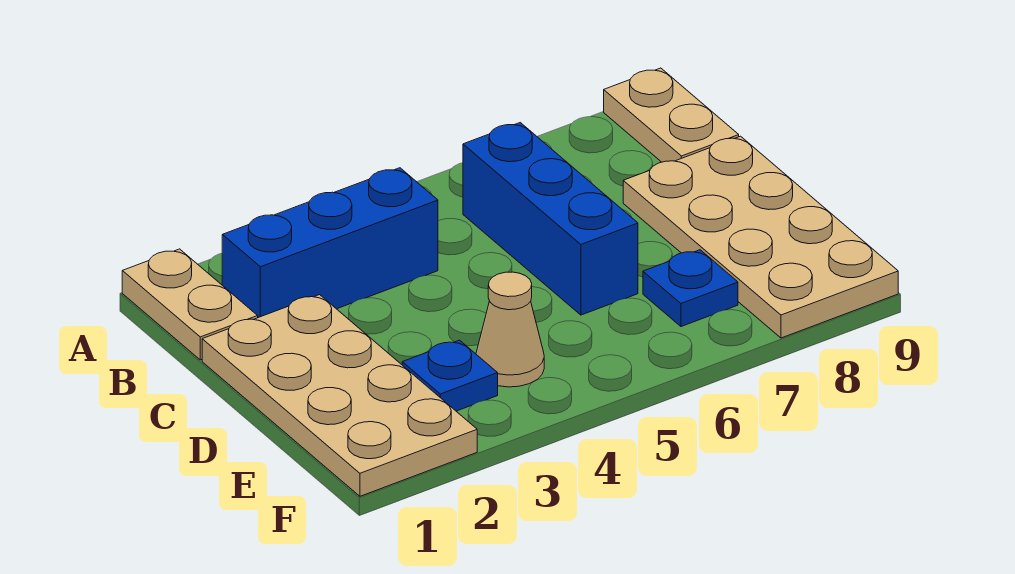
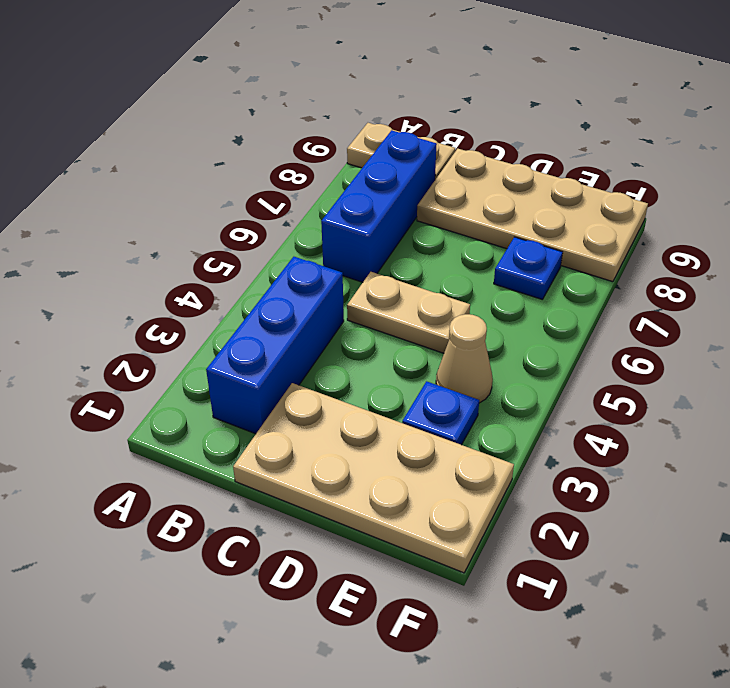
tan plate A1:B1 level 1 -> tan plate C5:D5 level 1
blue brick B6:D6 level 1 -> blue brick B6:B8 level 1

